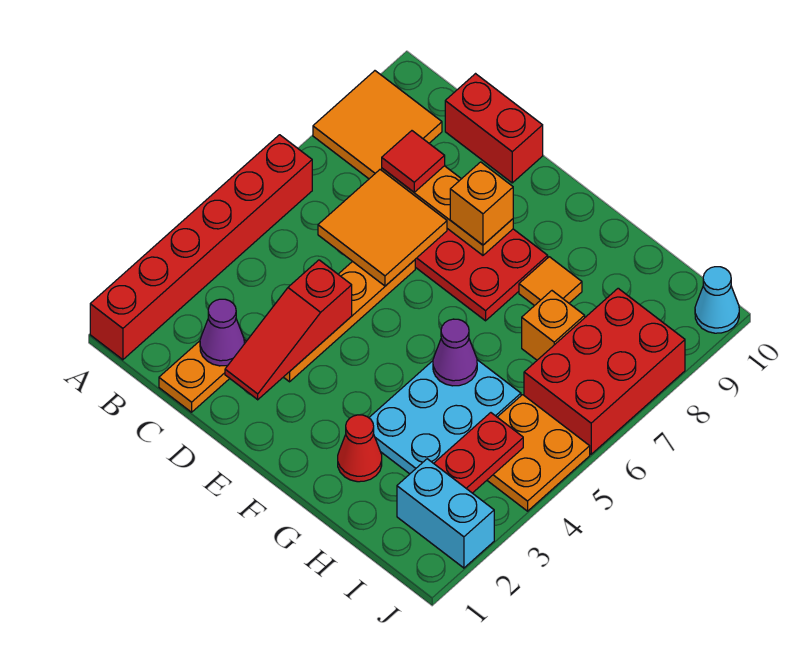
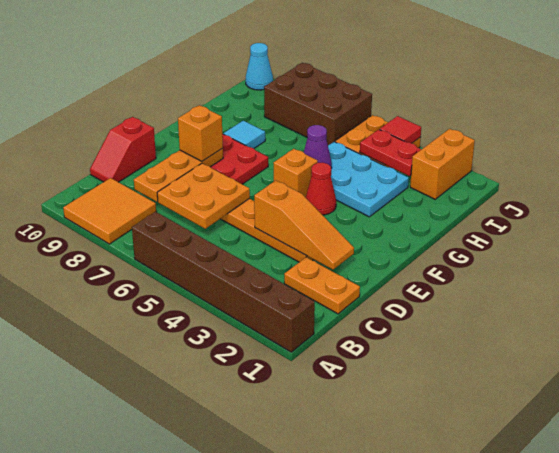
red brick A1:A6 level 1 -> brown brick A1:A6 level 1
purple cone C2 level 2 -> none
orange tile C6:D7 level 2 -> orange plate C6:D7 level 2
red tile C8 level 3 -> red tile J4 level 2
red brick C10:D10 level 1 -> red slope C10:D10 level 1 top D
red slope D2:D4 level 2 top 4 -> orange slope D2:D4 level 2 top 4
red cone G2 level 1 -> red cone F4 level 1
orange tile G8 level 1 -> cyan tile G8 level 1
orange brick H7 level 1 -> orange brick F5 level 1
cyan brick I2:J2 level 1 -> orange brick I2:J2 level 1
red brick I6:J8 level 1 -> brown brick I6:J8 level 1

